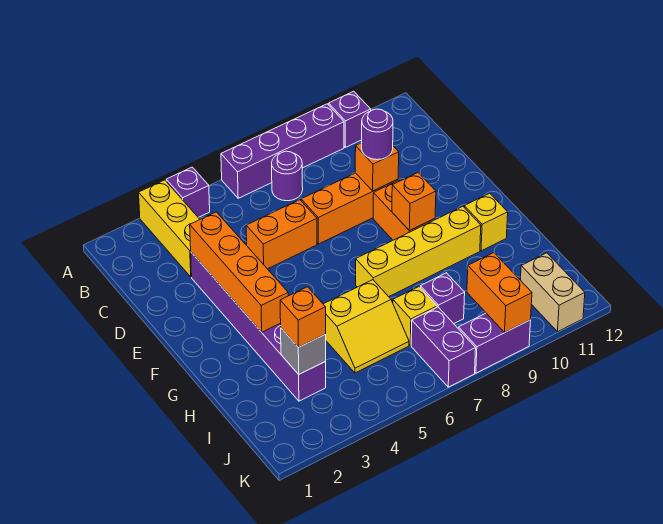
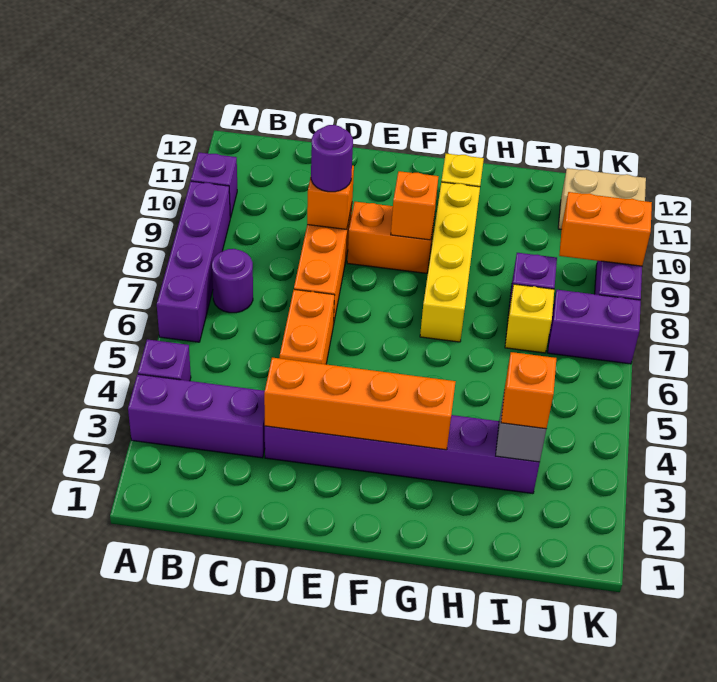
yellow brick A3:C3 level 1 -> purple brick A3:C3 level 1
yellow slope H5:I6 level 1 top H -> none

